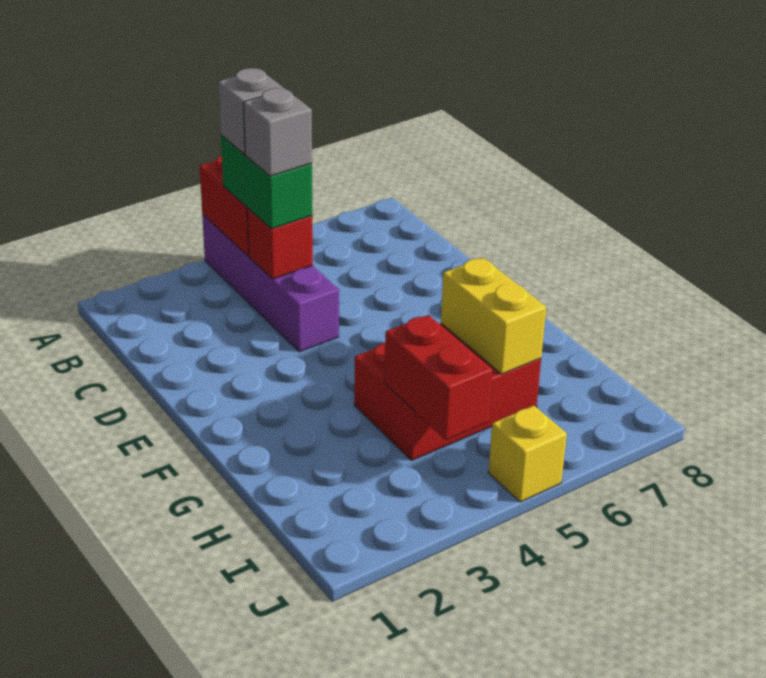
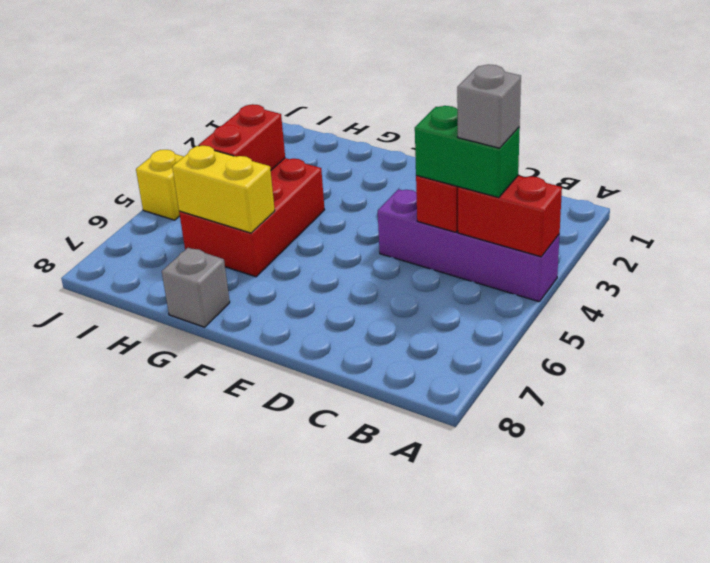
grey brick C4 level 4 -> grey brick G8 level 1
red brick H4:I4 level 2 -> red brick H4:H5 level 2

